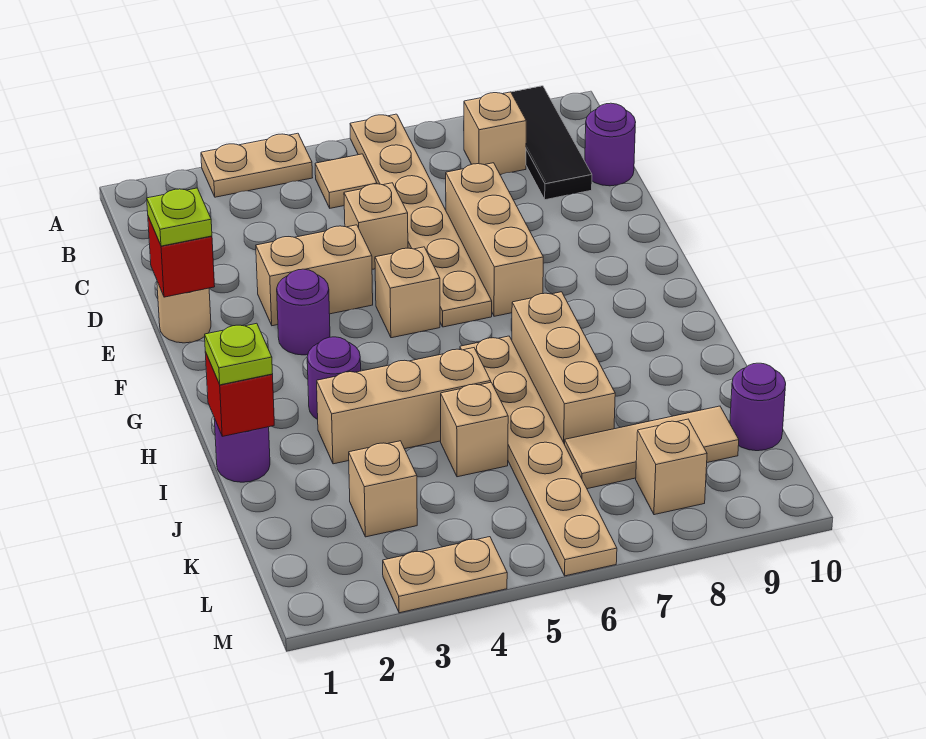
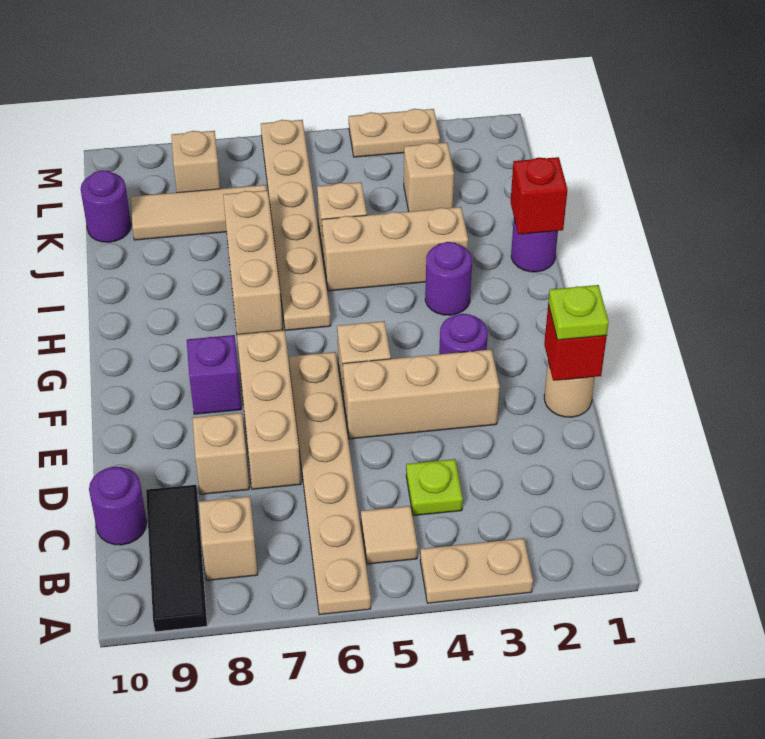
tan brick D5 level 1 -> tan brick D8 level 1
tan brick E3:E4 level 1 -> tan brick E3:E5 level 1
none -> purple brick F8 level 1
lime plate I1 level 3 -> lime plate C4 level 1

